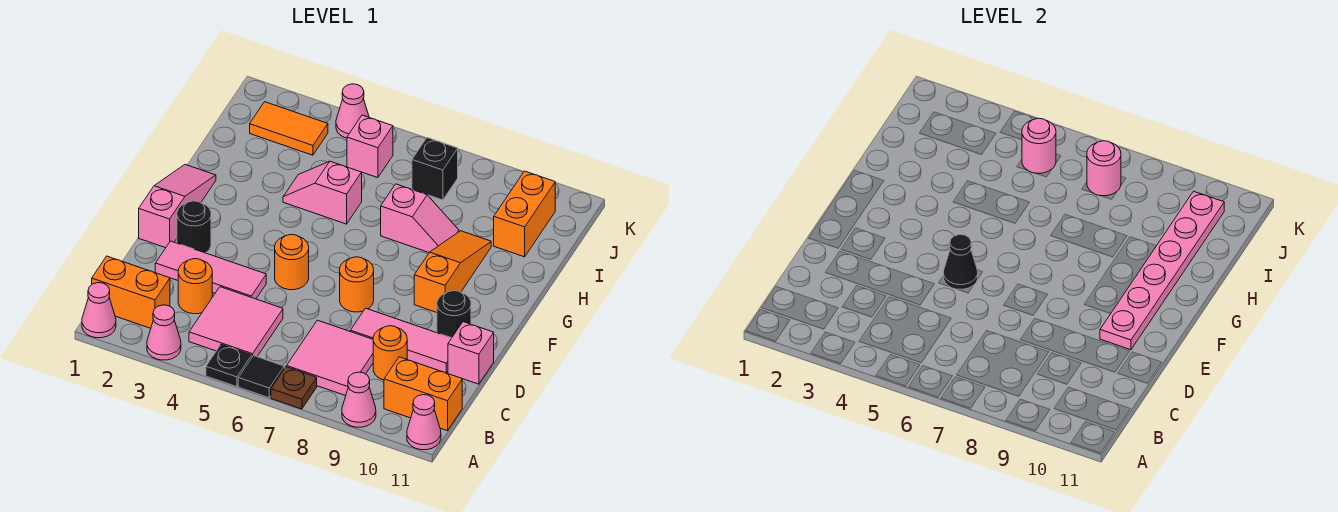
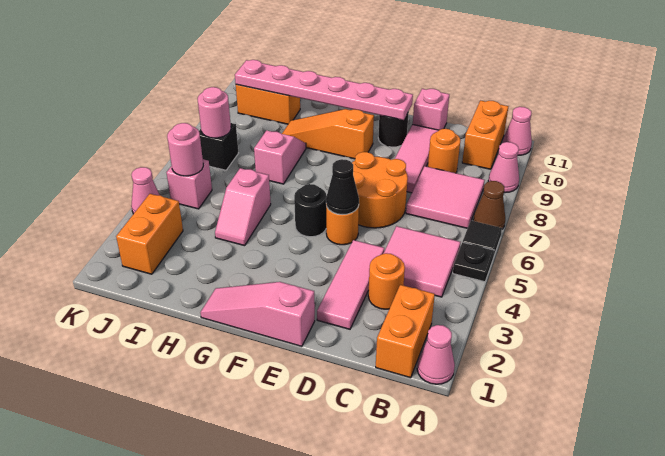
pink cone A3 level 1 -> none
brown plate A7 level 1 -> brown cone A7 level 1
black round brick E2 level 1 -> black round brick F5 level 1
orange round brick E7 level 1 -> orange round brick D6:E7 level 1
orange tile J2:J3 level 1 -> orange brick J2:J3 level 1

